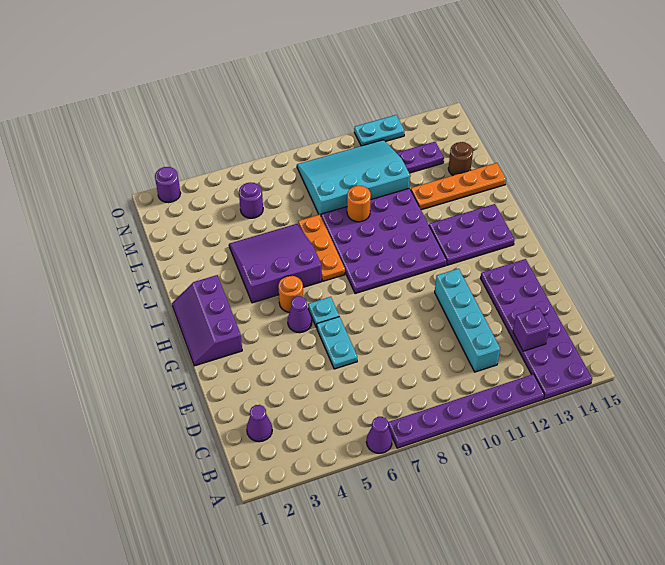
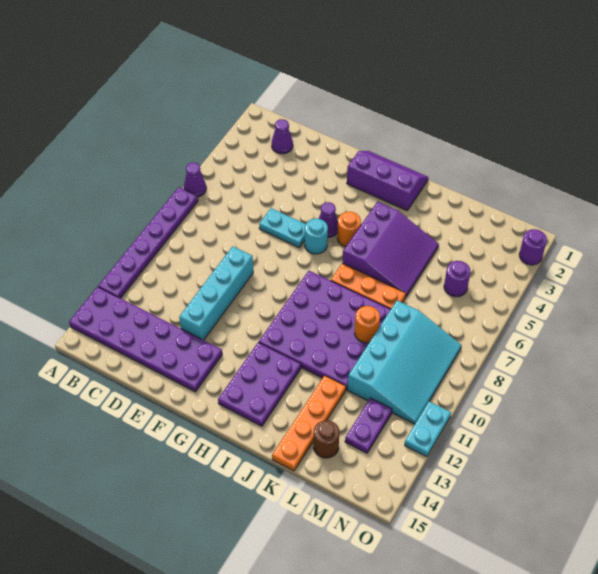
cyan brick C11:F11 level 1 -> cyan brick E9:E12 level 1
purple brick C13 level 2 -> none
cyan plate G6 level 1 -> cyan round brick G6 level 1

